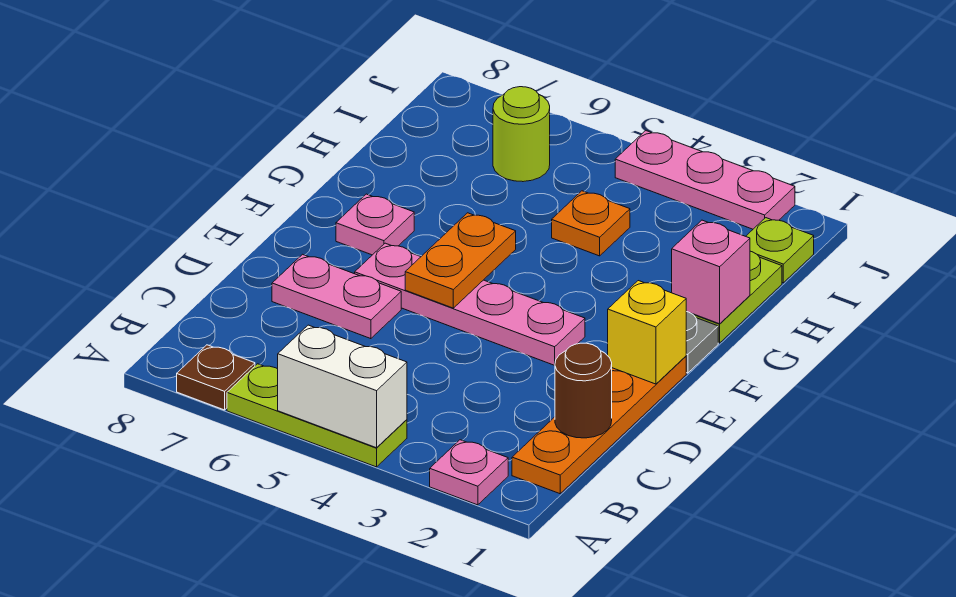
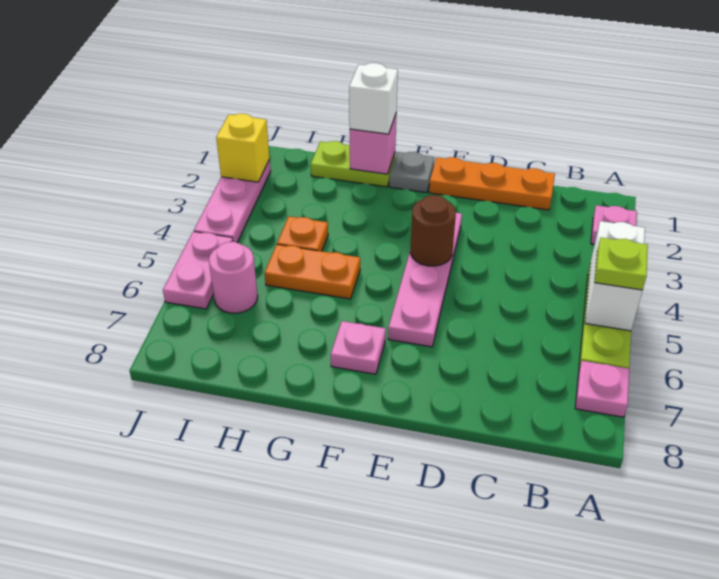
brown plate A7 level 1 -> pink plate A7 level 1
orange plate B1:E1 level 1 -> orange plate C1:E1 level 1
brown round brick C1 level 2 -> brown round brick E4 level 2
pink plate D6:D7 level 1 -> pink plate J5:J6 level 1
yellow brick E1 level 2 -> yellow brick J2 level 2
orange plate E5:F5 level 2 -> orange plate G5:H5 level 1
none -> white brick G1 level 3
lime plate I1 level 1 -> lime plate A5 level 3
lime round brick I6 level 1 -> pink round brick I6 level 1

